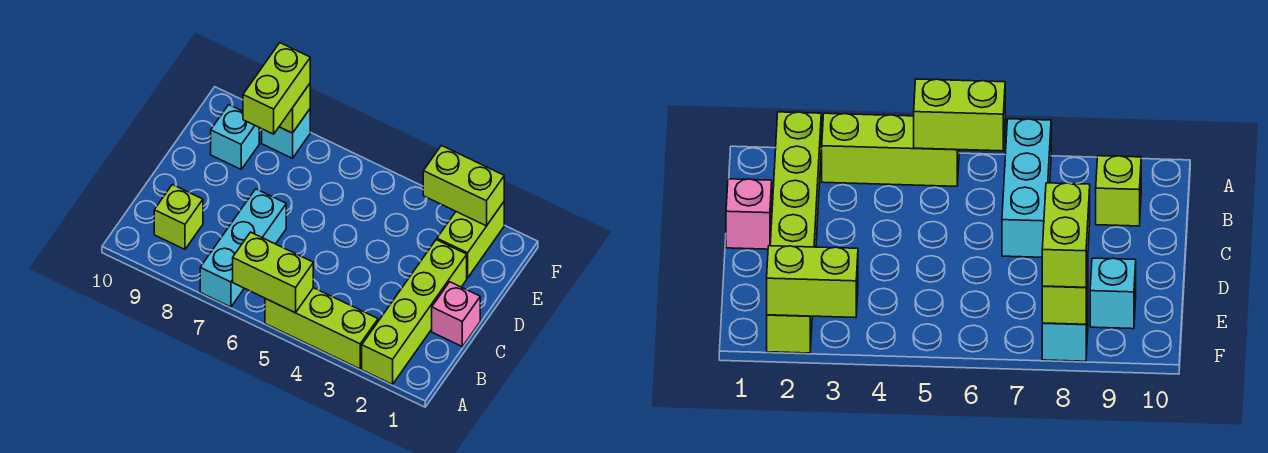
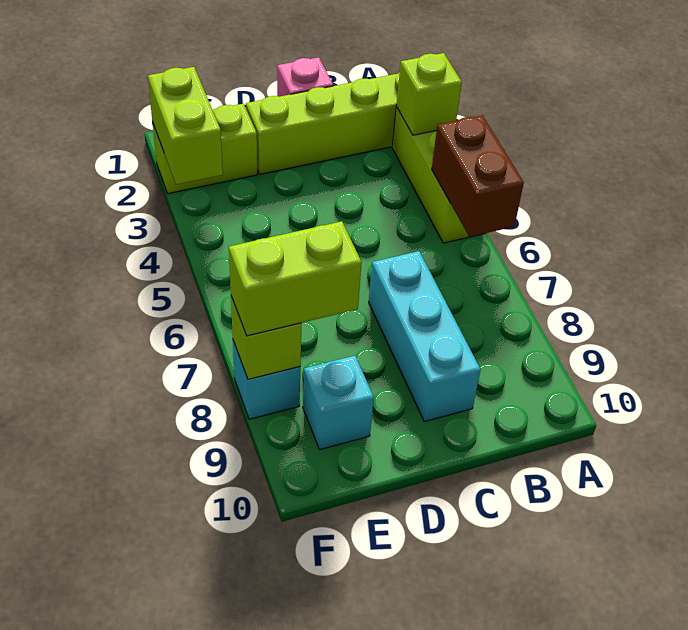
lime brick A5:A6 level 2 -> brown brick A5:A6 level 2
cyan brick A7:C7 level 1 -> cyan brick C7:C9 level 1
lime brick B9 level 1 -> lime brick A3 level 2

